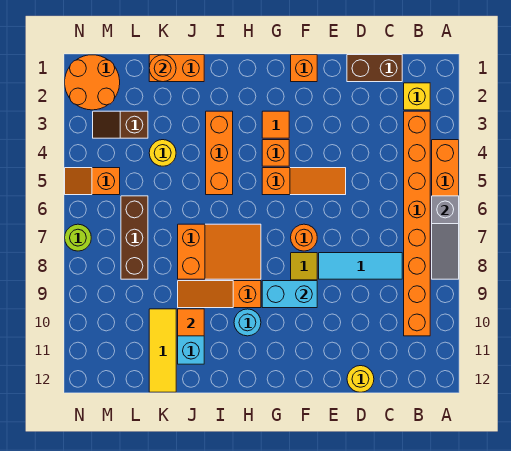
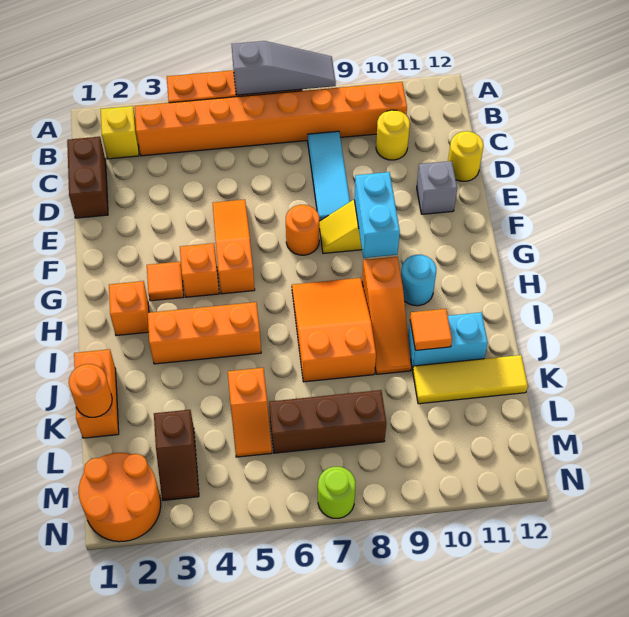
none -> grey brick E11 level 1
orange brick F1 level 1 -> orange brick H2 level 1
yellow round brick K4 level 1 -> yellow round brick C10 level 1
orange slope M5:N5 level 1 top M -> orange slope K5:L5 level 1 top K

